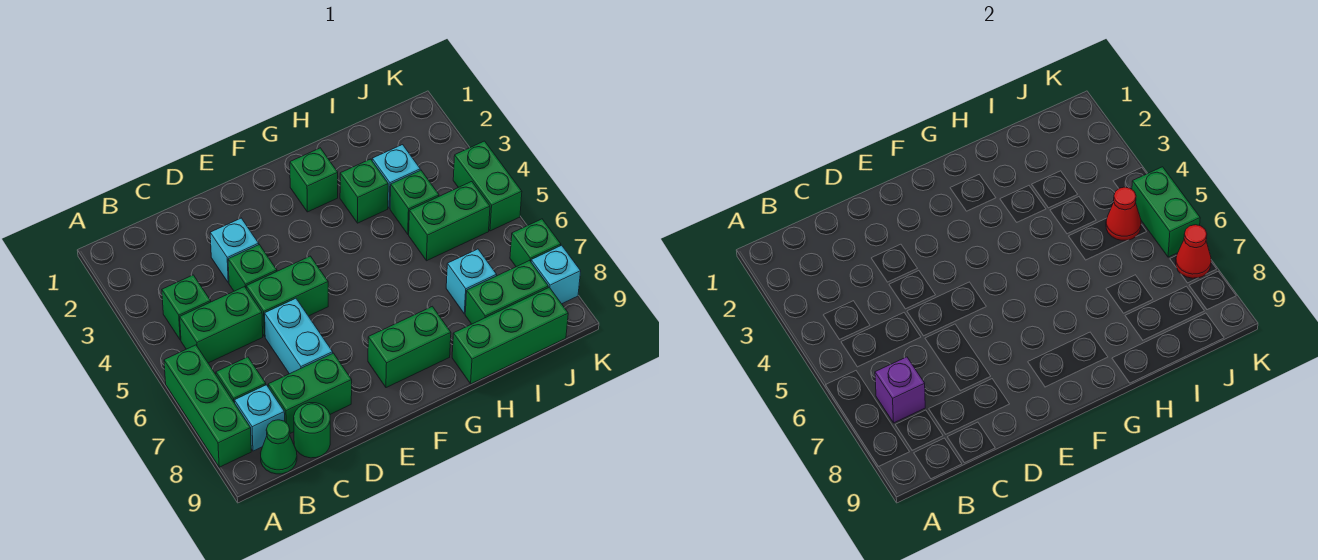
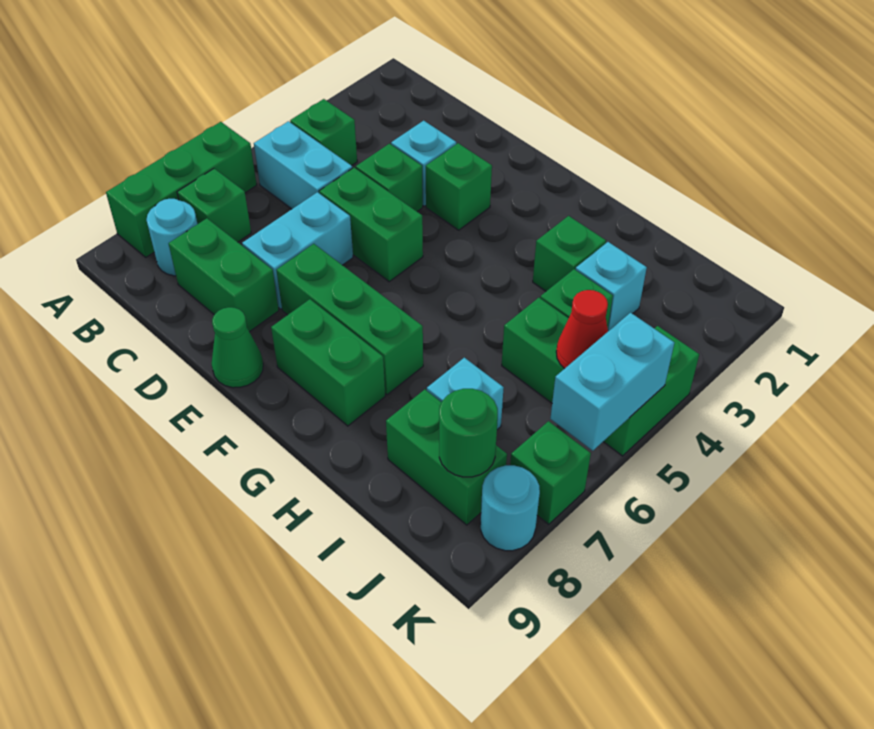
green brick B5:C5 level 1 -> cyan brick B5:C5 level 1
purple brick B7 level 2 -> none
cyan brick B8 level 1 -> cyan round brick B8 level 1
green cone B9 level 1 -> green cone E9 level 1
green round brick C9 level 1 -> green round brick J8 level 2
green brick G2 level 1 -> green brick E3 level 1
green brick H9:J9 level 1 -> green brick E7:G7 level 1
green brick K5:K6 level 2 -> cyan brick K5:K6 level 2
red cone K7 level 2 -> none
cyan brick K8 level 1 -> cyan round brick K8 level 1

